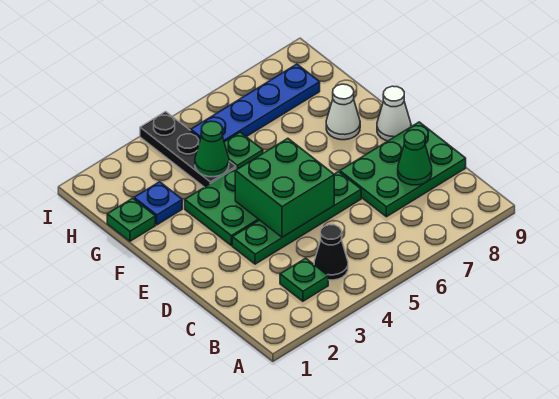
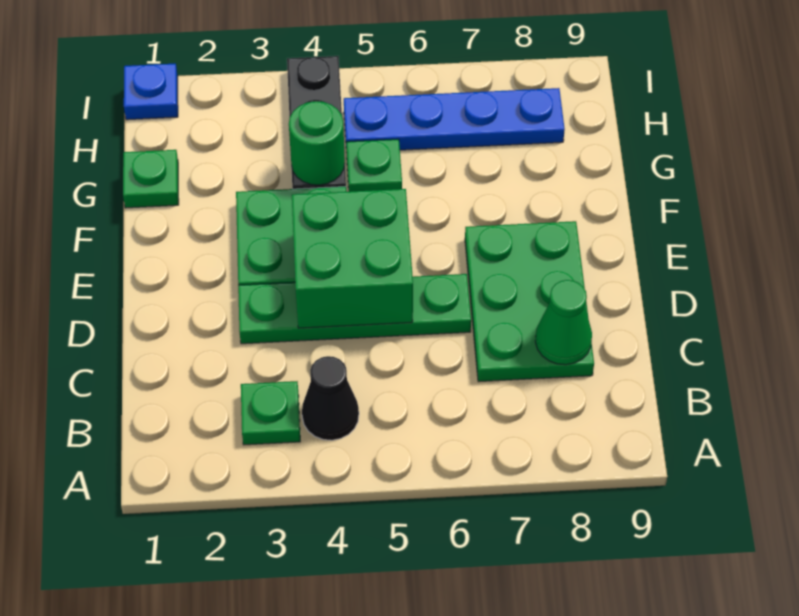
green plate C7:D9 level 1 -> green plate C7:E8 level 1
white cone E9 level 1 -> none
white cone F8 level 1 -> none
blue plate G2 level 1 -> blue plate I1 level 1
green cone G4 level 2 -> green round brick G4 level 2

